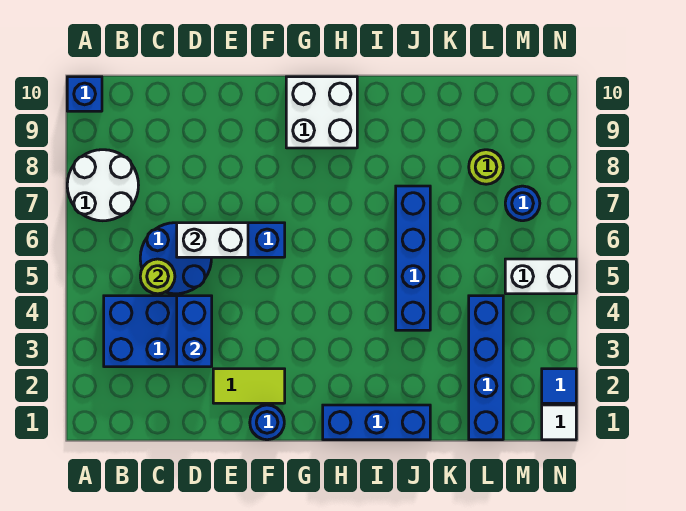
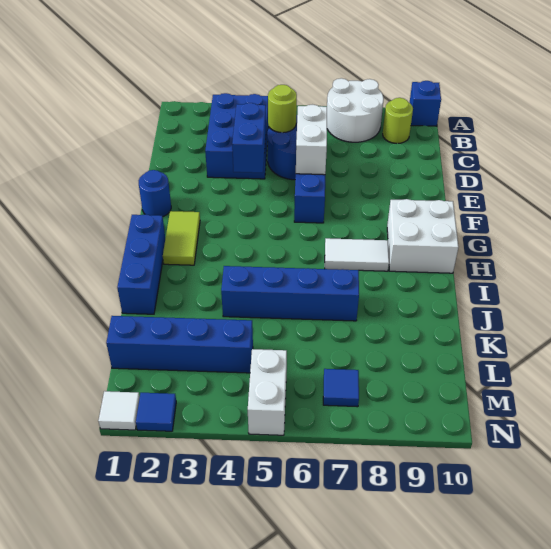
blue brick D3:D4 level 2 -> blue brick D4:E4 level 2
lime tile E2:F2 level 1 -> lime tile G2:H2 level 1
none -> white tile H7:H8 level 1
lime round brick L8 level 1 -> lime round brick B9 level 1
blue round brick M7 level 1 -> blue tile M7 level 1

